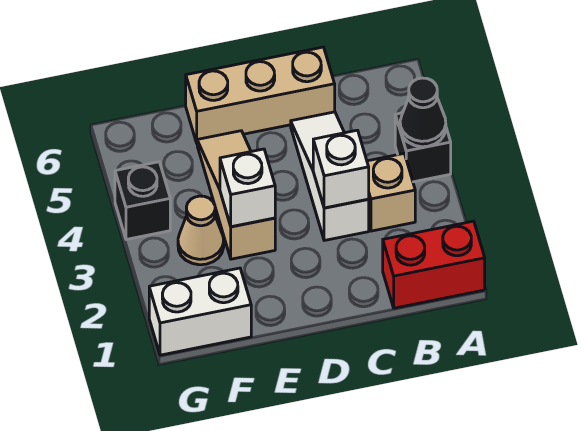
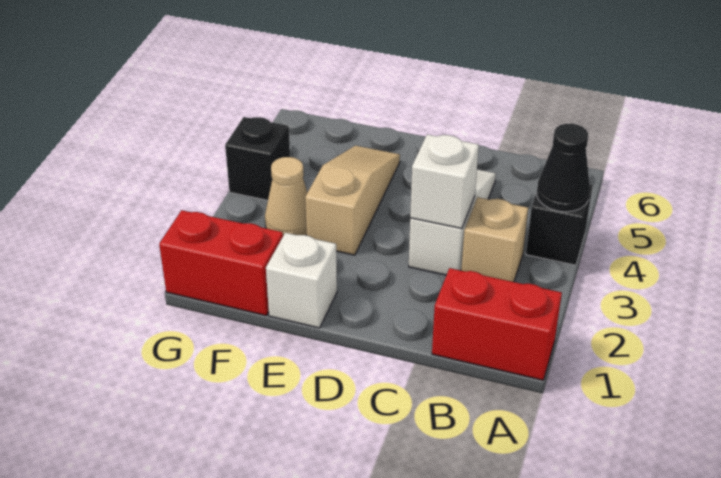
tan brick C6:E6 level 1 -> none
white brick E3 level 2 -> white brick E1 level 1
white brick F1:G1 level 1 -> red brick F1:G1 level 1

